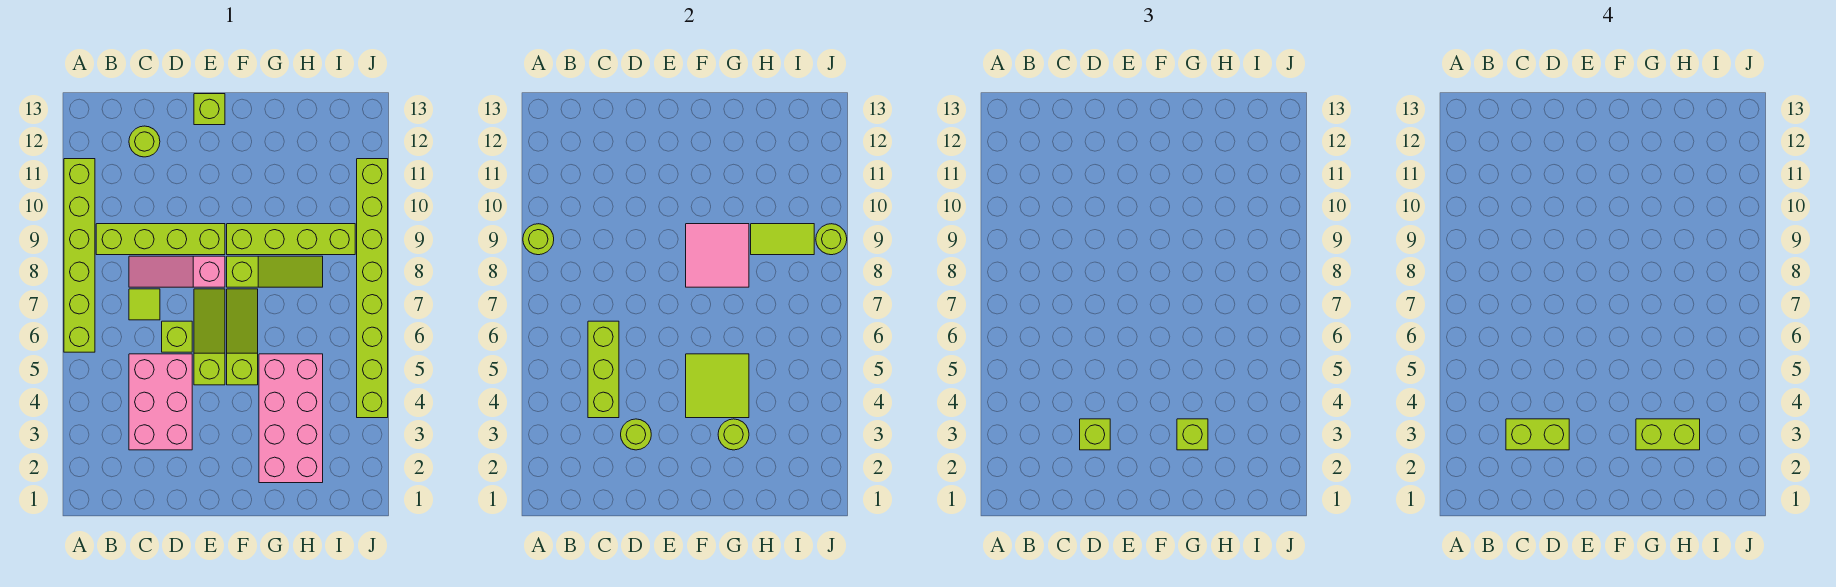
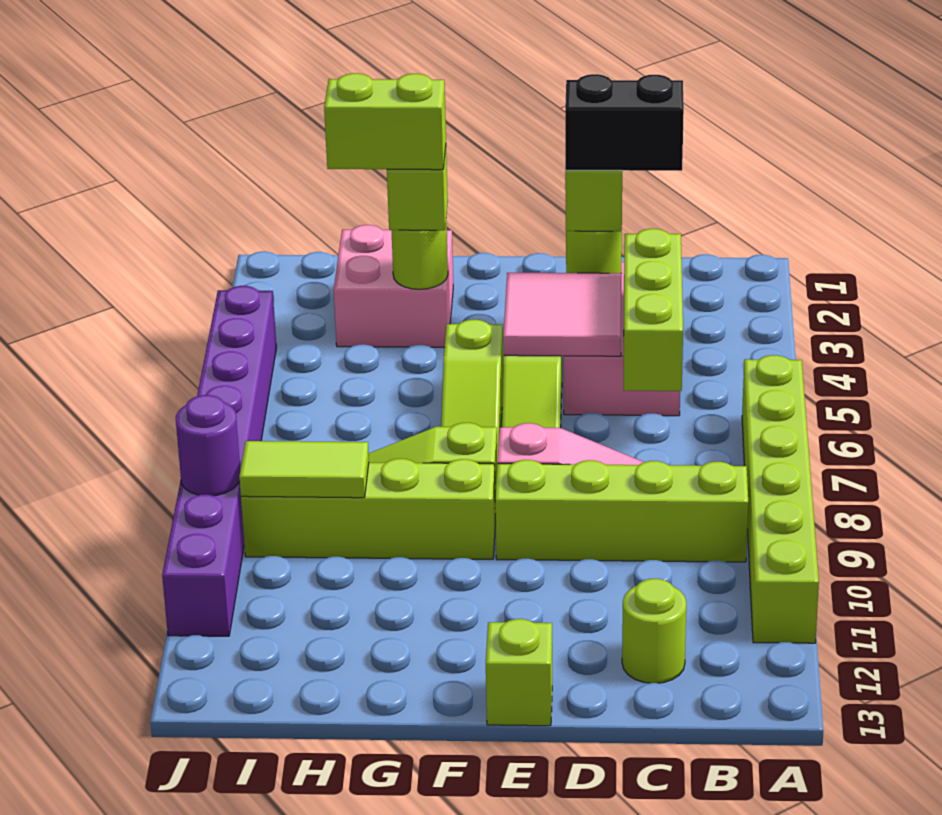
lime round brick A9 level 2 -> none
lime brick C3:D3 level 4 -> black brick C3:D3 level 4
lime tile C7 level 1 -> none
lime brick D6 level 1 -> none
lime tile F4:G5 level 2 -> none
pink tile F8:G9 level 2 -> pink tile D4:E5 level 2
pink brick G2:H5 level 1 -> pink brick G2:H3 level 1
lime brick J4:J11 level 1 -> purple brick J4:J11 level 1
lime round brick J9 level 2 -> purple round brick J9 level 2

